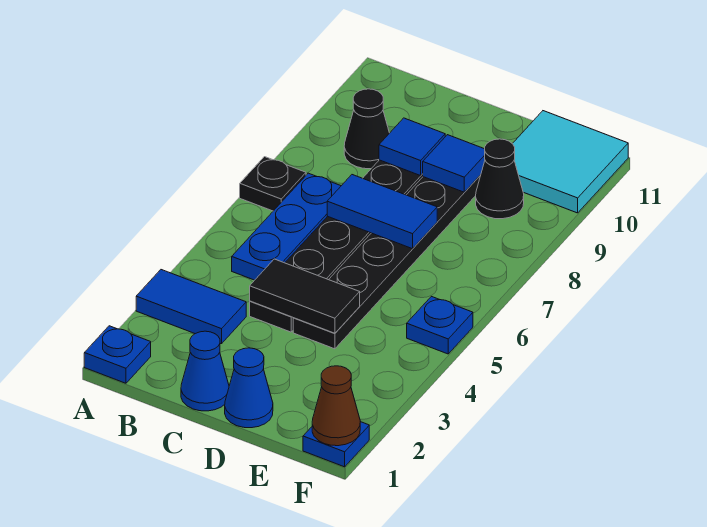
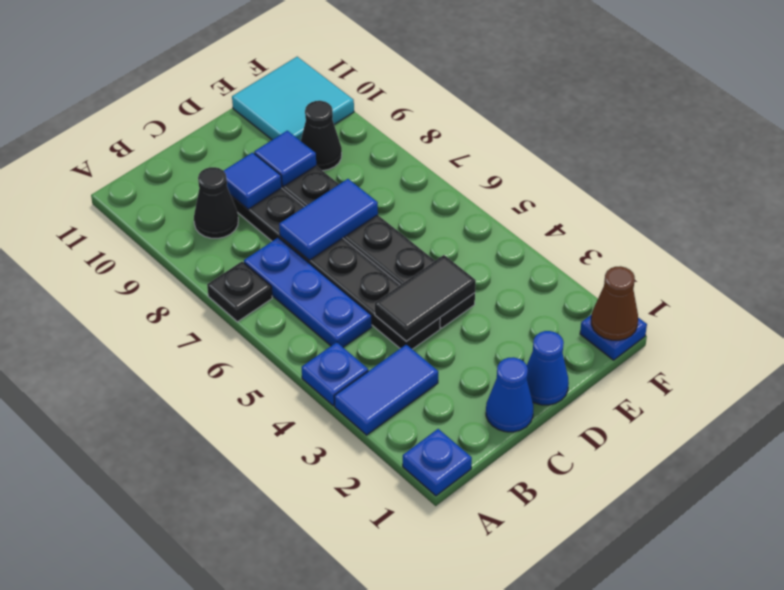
blue plate F5 level 1 -> blue plate A4 level 1

